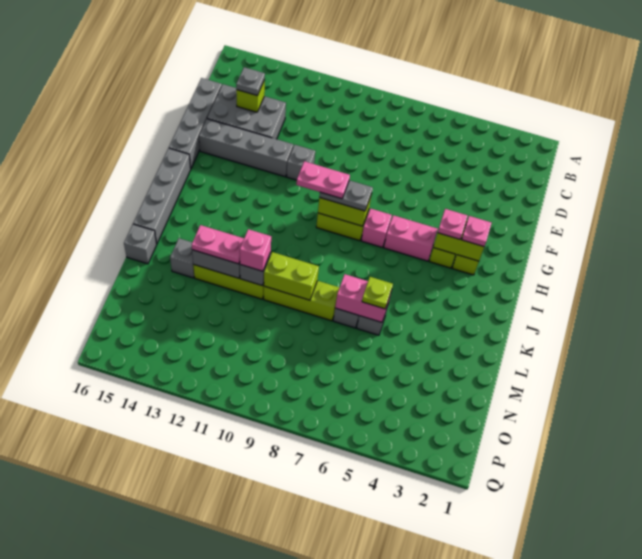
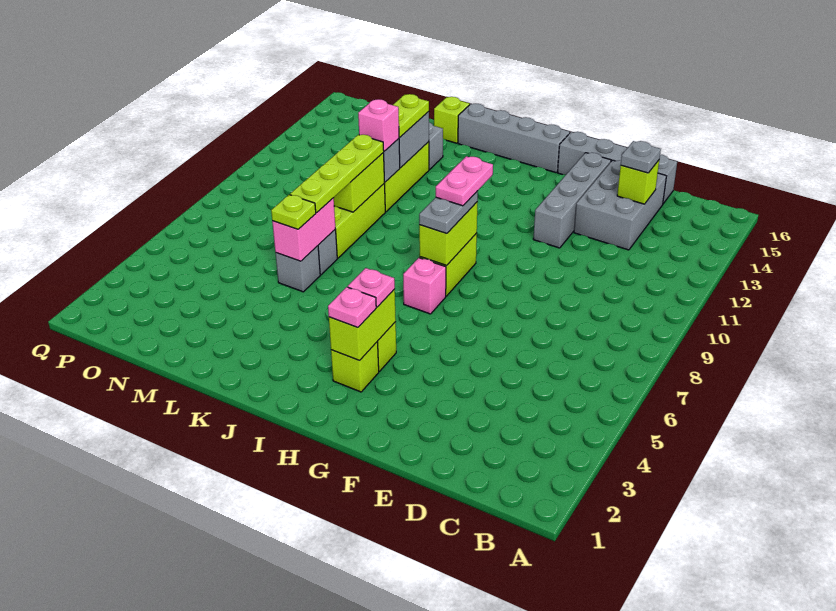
grey brick F11 level 1 -> none
pink brick H5:H6 level 1 -> none
none -> lime plate L7:L10 level 3
pink plate L12:L13 level 3 -> lime plate L12:L13 level 3
grey brick L16 level 1 -> lime brick L16 level 1

